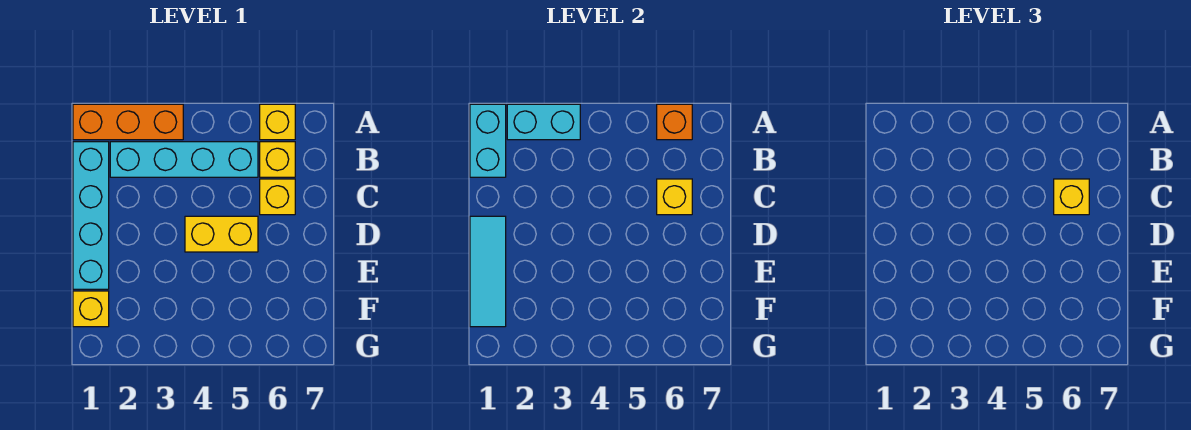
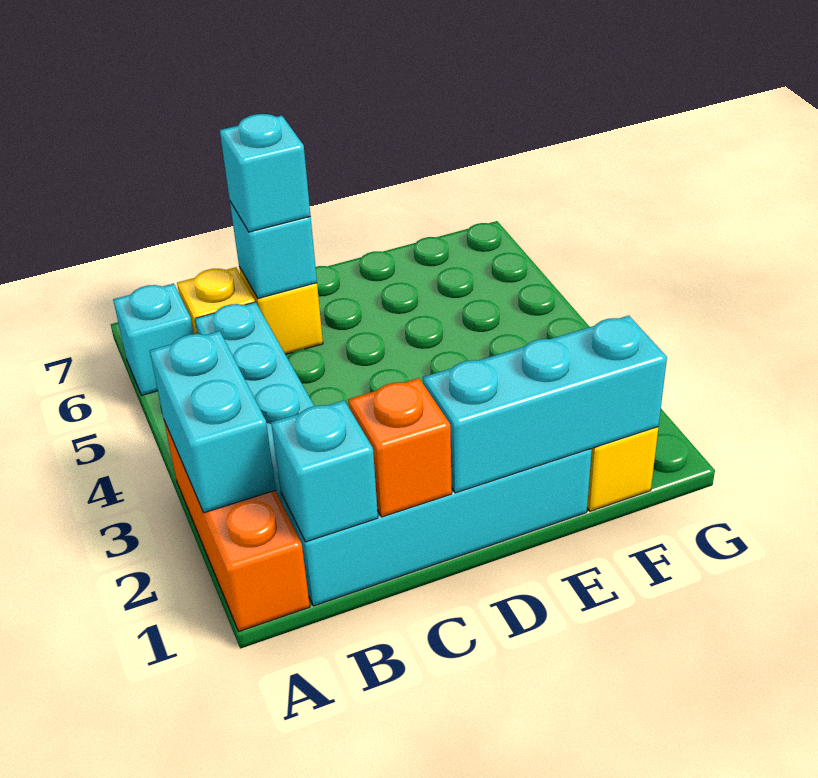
cyan brick A1:B1 level 2 -> cyan brick B1 level 2
yellow brick A6 level 1 -> cyan brick A6 level 1
orange brick A6 level 2 -> orange brick C1 level 2
yellow brick C6 level 2 -> cyan brick C6 level 2
yellow brick C6 level 3 -> cyan brick C6 level 3
cyan tile D1:F1 level 2 -> cyan brick D1:F1 level 2
yellow brick D4:D5 level 1 -> none

